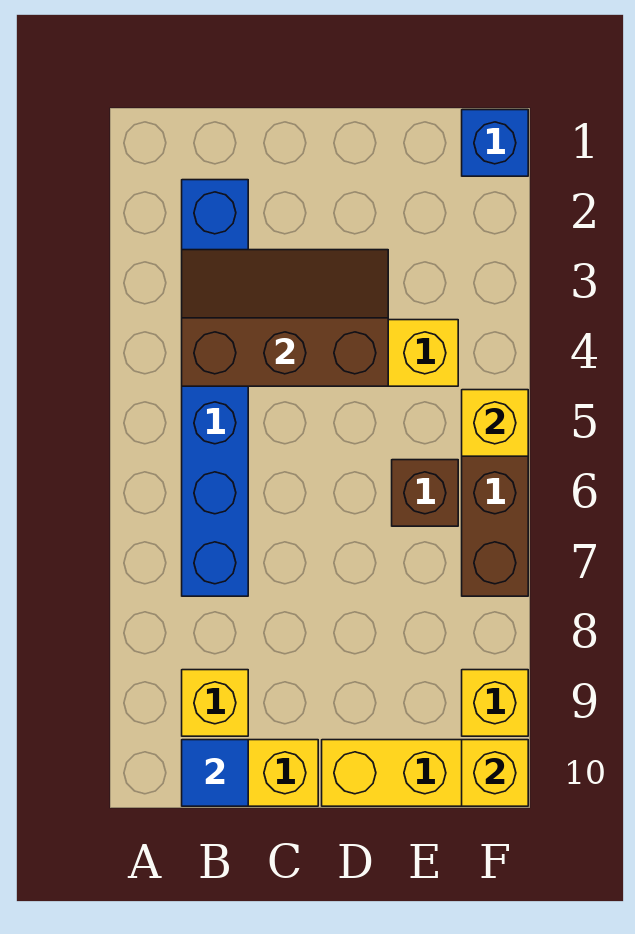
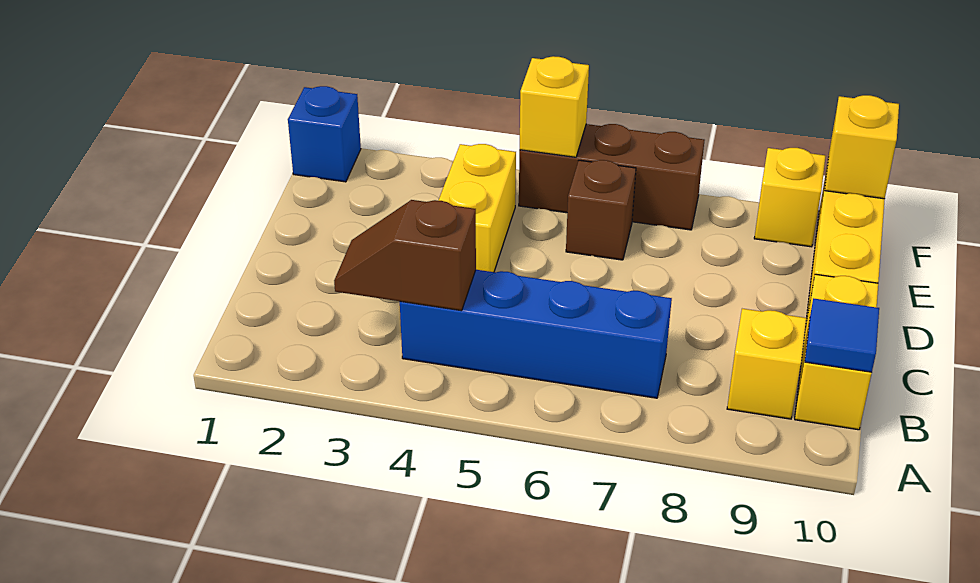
blue brick B2:B7 level 1 -> blue brick B4:B7 level 1
brown slope B3:D4 level 2 top 4 -> brown slope B3:B4 level 2 top 4

